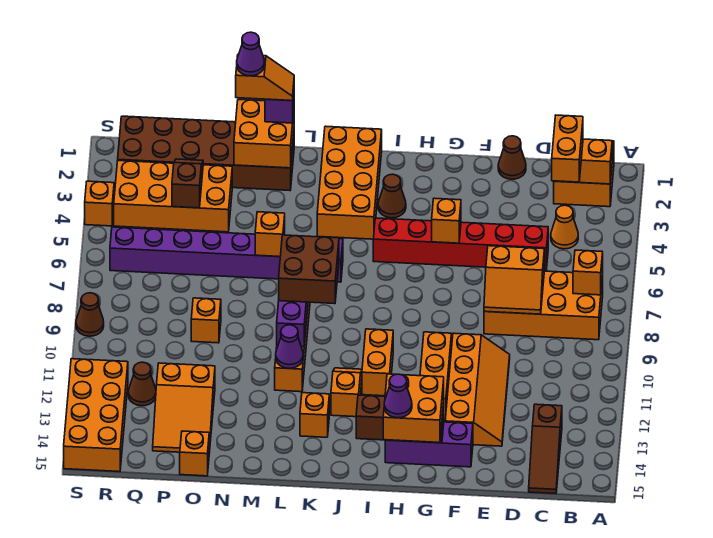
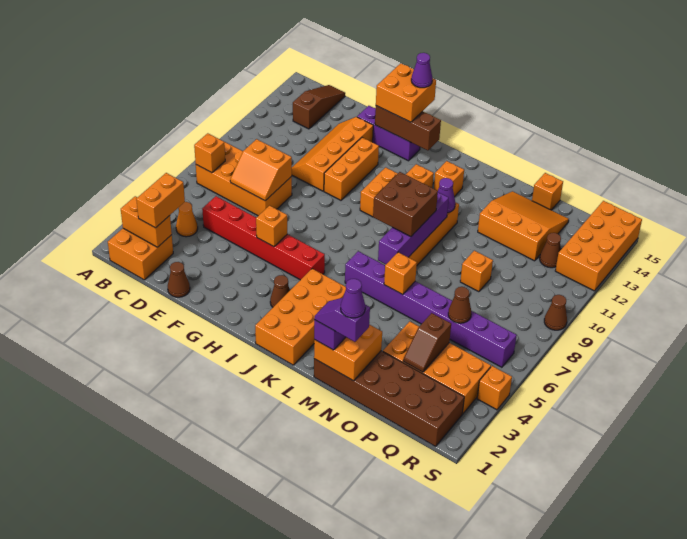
orange slope D7:E8 level 2 top 7 -> orange slope D7:E8 level 2 top 8
orange slope M1:N1 level 4 top N -> purple slope M1:N1 level 4 top N
orange slope O12:P14 level 1 top 12 -> orange slope N12:P14 level 1 top 12
none -> brown cone P6 level 2

